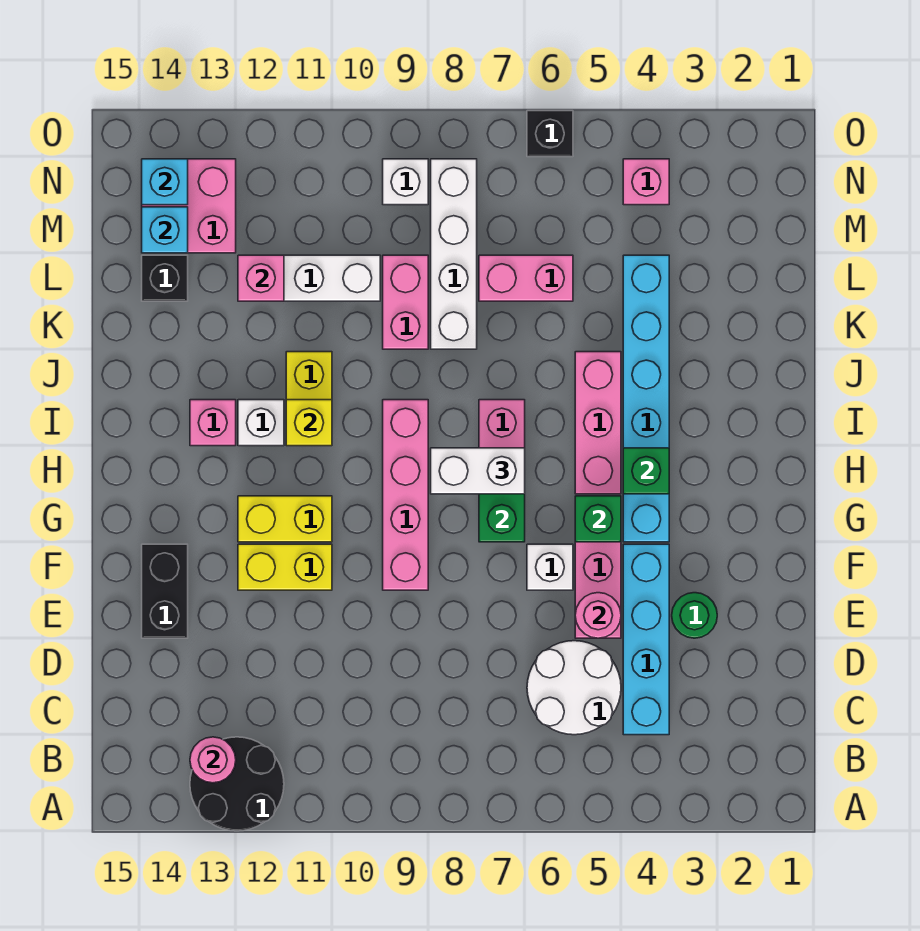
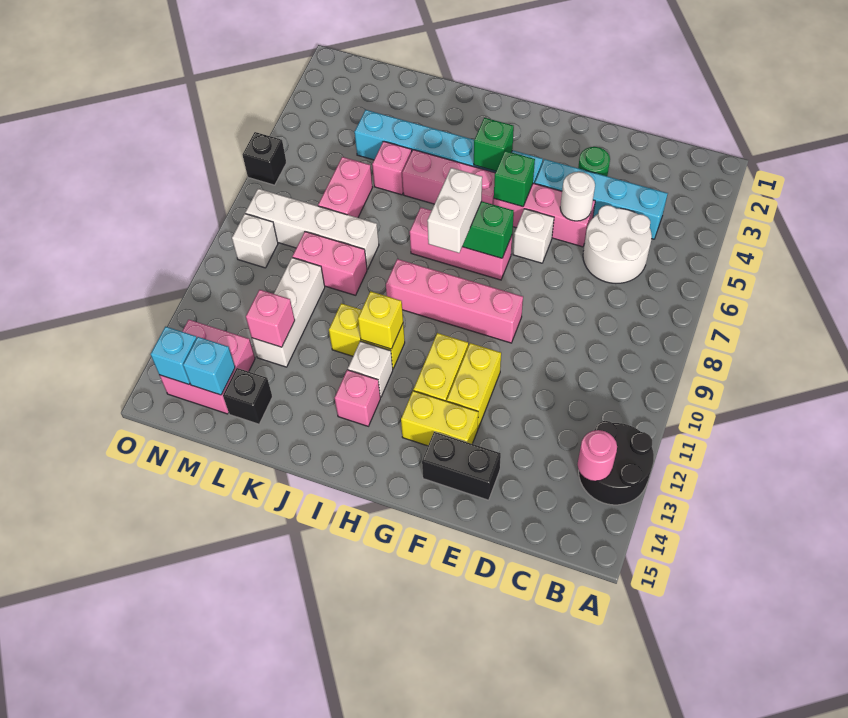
pink round brick E5 level 2 -> white round brick E5 level 2
none -> yellow brick F13:G13 level 1
pink brick N4 level 1 -> pink brick K5 level 1

